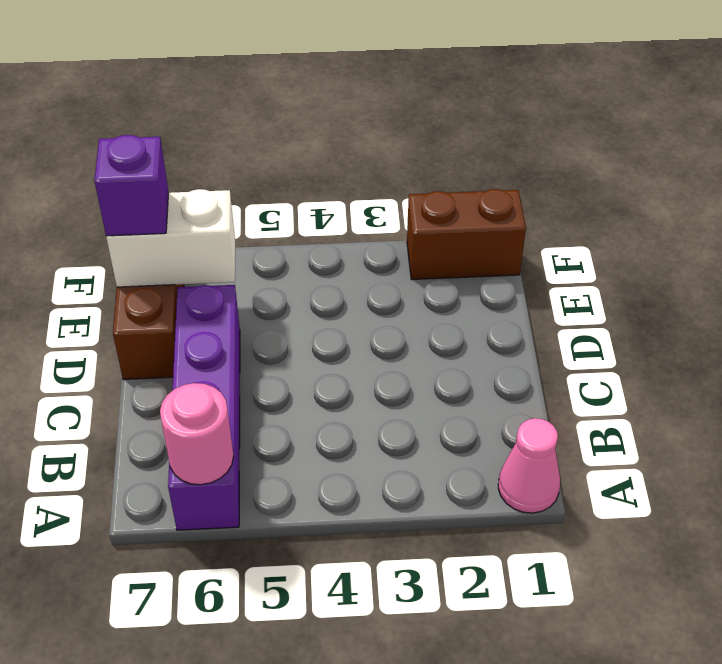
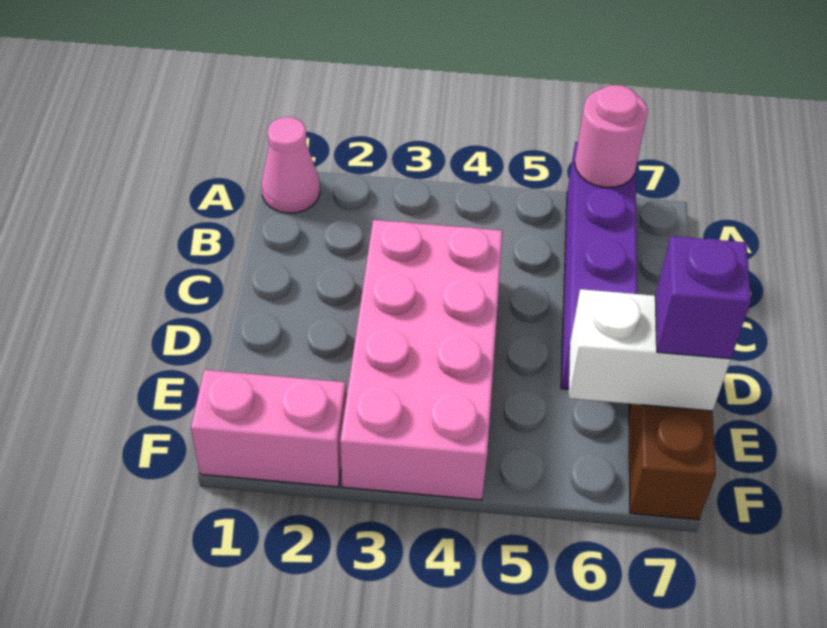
none -> pink brick C3:F4 level 1
brown brick F1:F2 level 1 -> pink brick F1:F2 level 1

